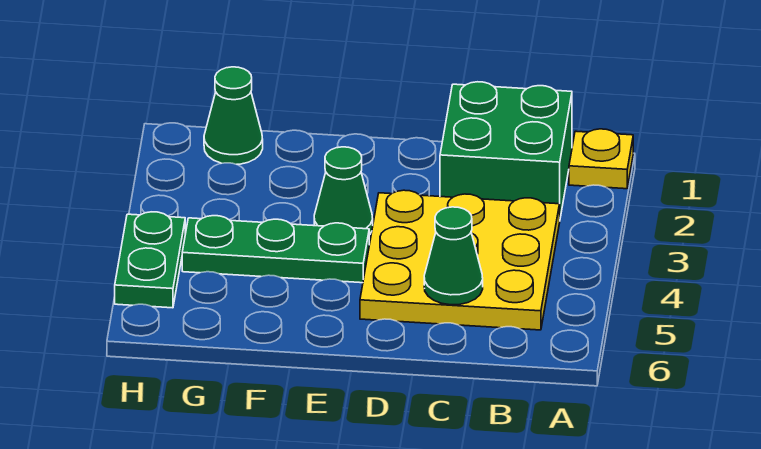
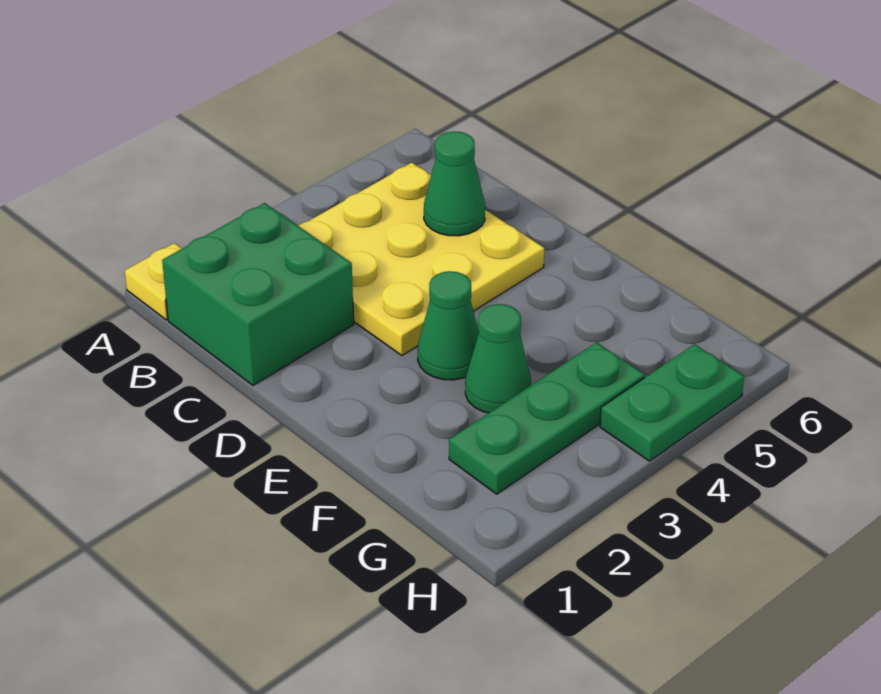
green plate E4:G4 level 1 -> green plate G2:G4 level 1
green cone G1 level 1 -> green cone F3 level 1

